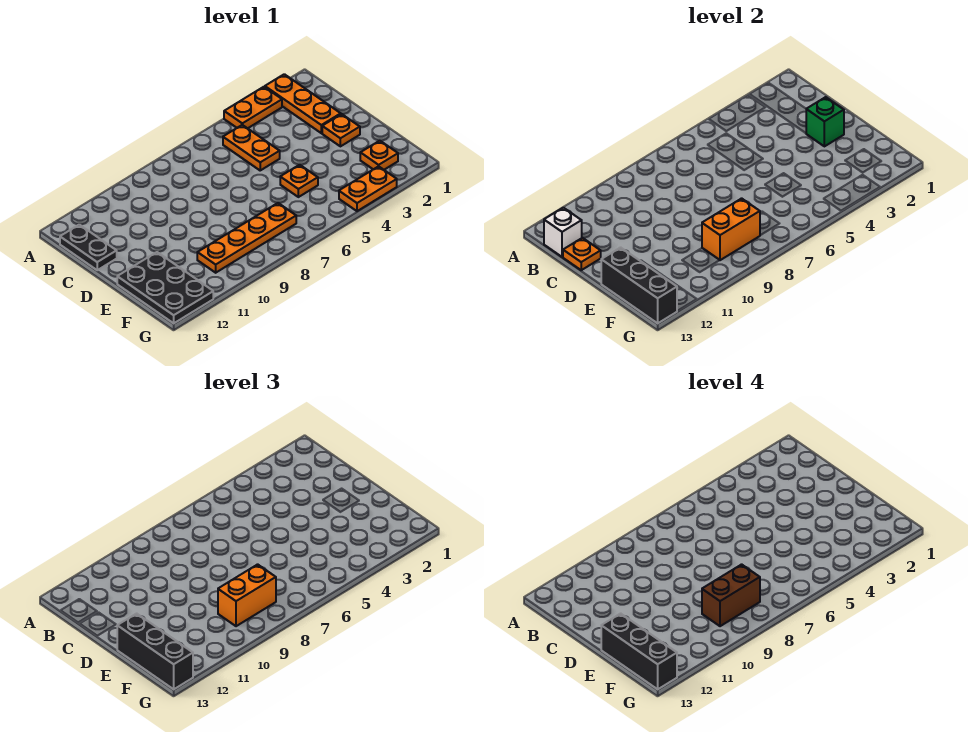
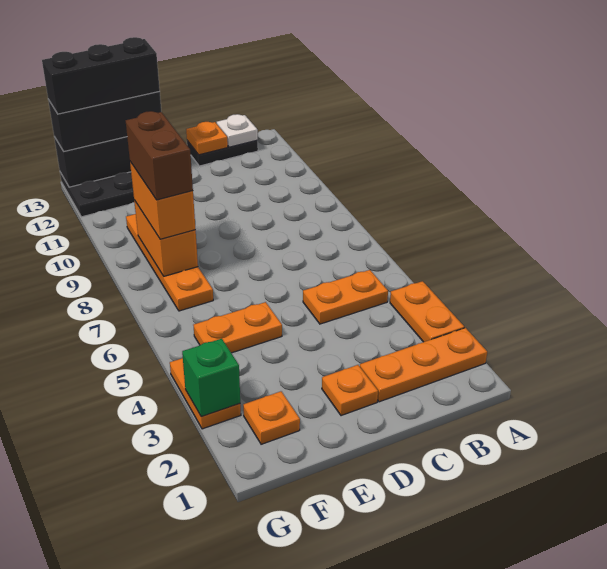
white brick B13 level 2 -> white plate B13 level 2
green brick D2 level 2 -> green brick G3 level 2
orange plate E5 level 1 -> orange plate E5:F5 level 1

